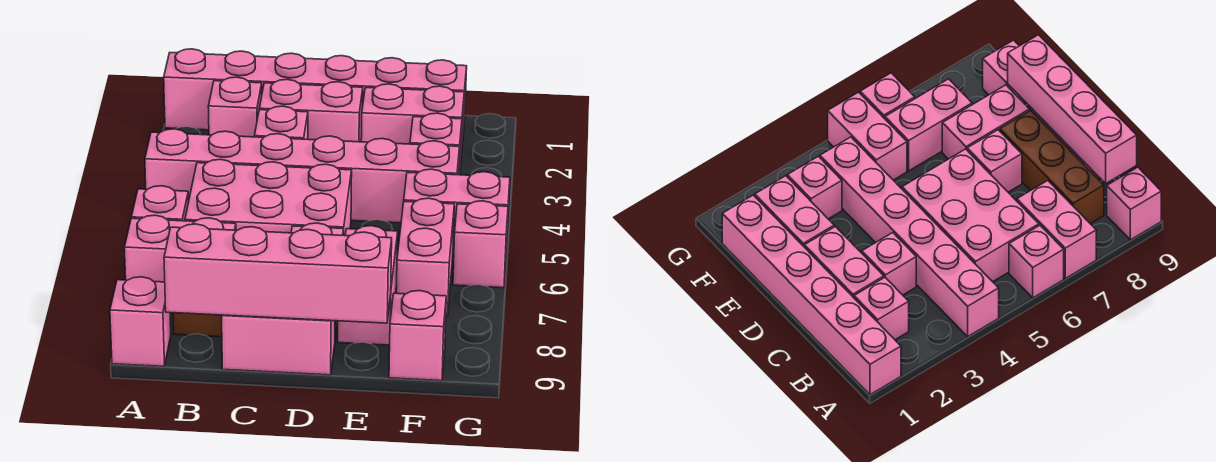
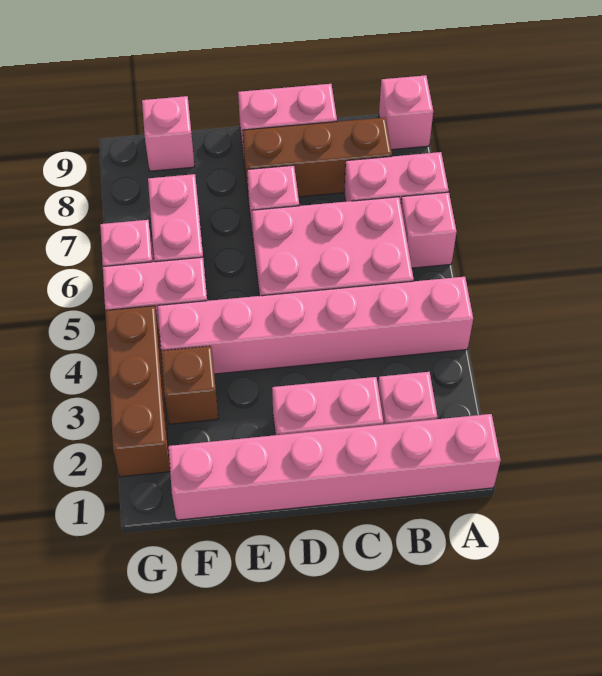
pink brick B9:E9 level 2 -> none
pink brick C3 level 1 -> none
pink brick E2:F2 level 1 -> none
pink brick E7:E8 level 1 -> none
pink brick F3 level 1 -> brown brick F3 level 1
none -> brown brick G2:G4 level 1

